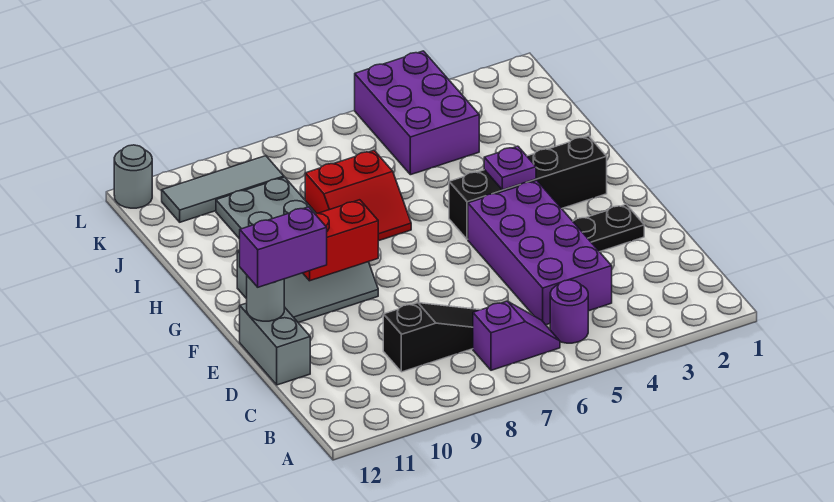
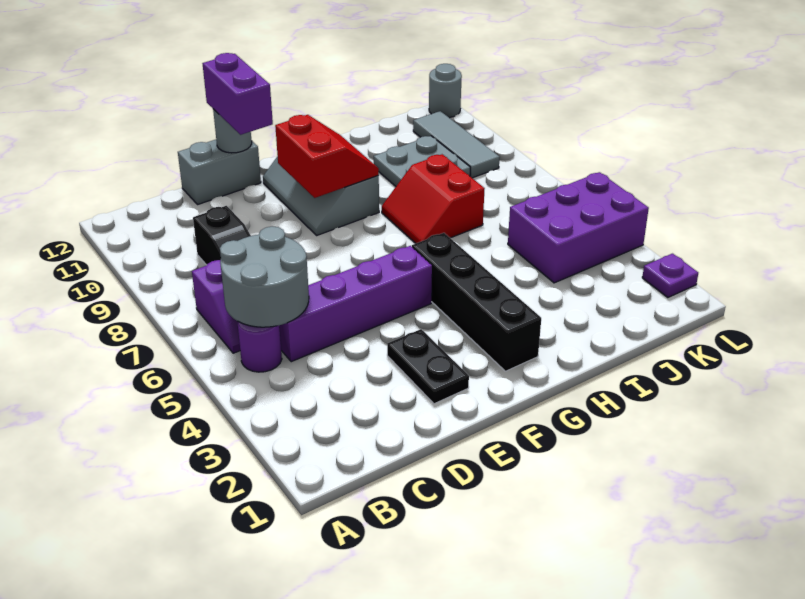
none -> grey round brick B5:C6 level 2
purple brick C4:F5 level 1 -> purple brick C5:F5 level 1
purple plate G4 level 2 -> purple plate L2 level 1

